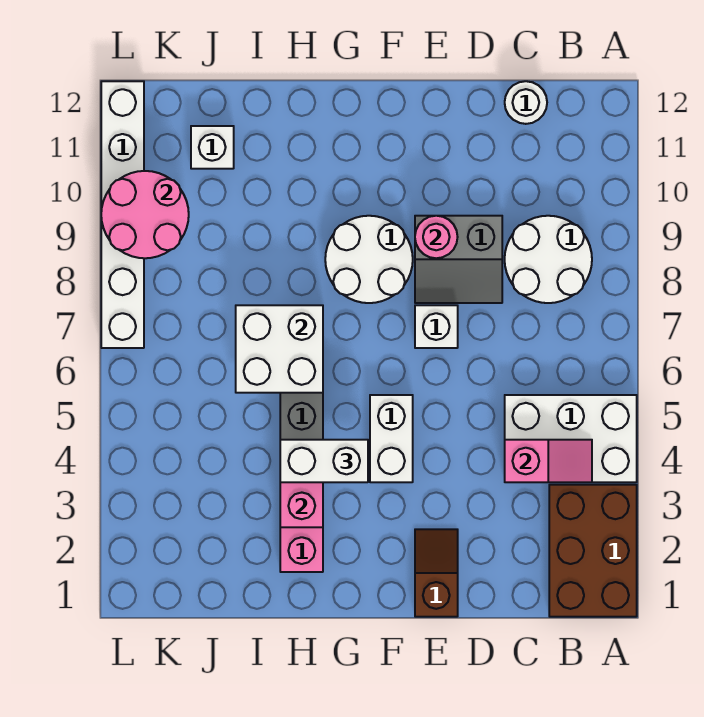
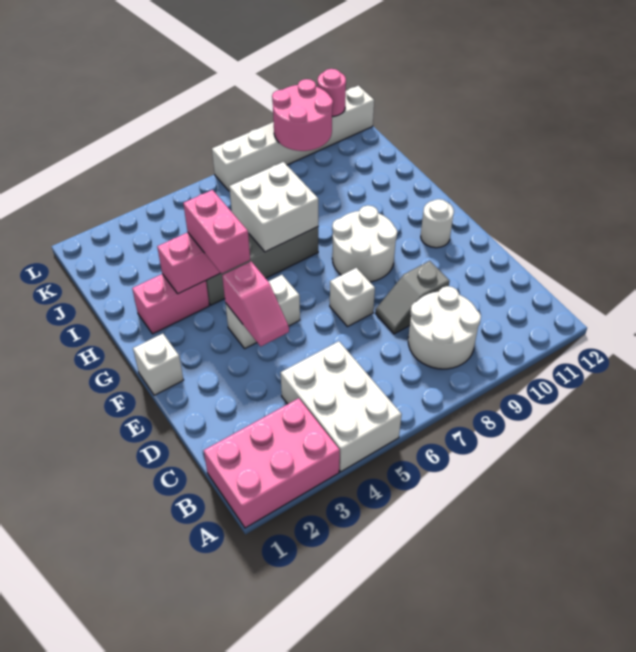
brown brick A1:B3 level 1 -> pink brick A1:B3 level 1
pink slope B4:C4 level 2 top C -> pink slope E4:F4 level 2 top F
white round brick C12 level 1 -> white round brick F11 level 1
grey slope D8:E9 level 1 top 9 -> grey slope D8:D9 level 1 top 9
brown slope E1:E2 level 1 top 1 -> none
pink round brick E9 level 2 -> pink round brick L11 level 2
white brick G4:H4 level 3 -> pink brick G4:H4 level 3
white brick J11 level 1 -> white brick F1 level 1

